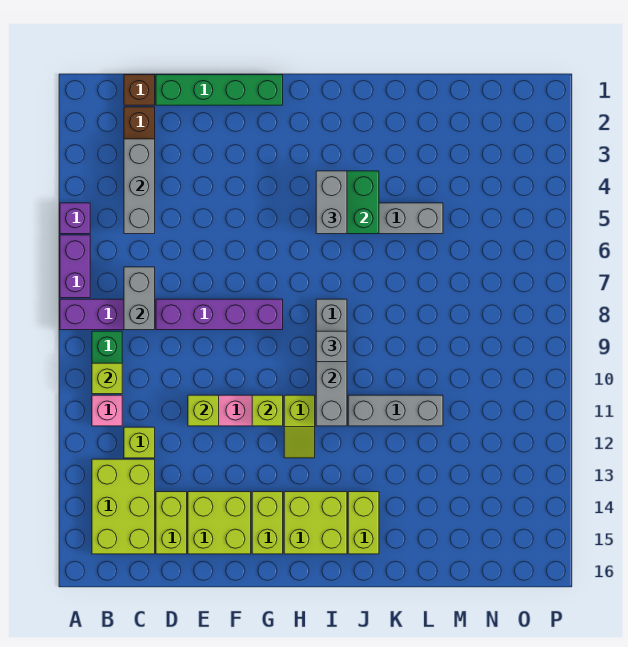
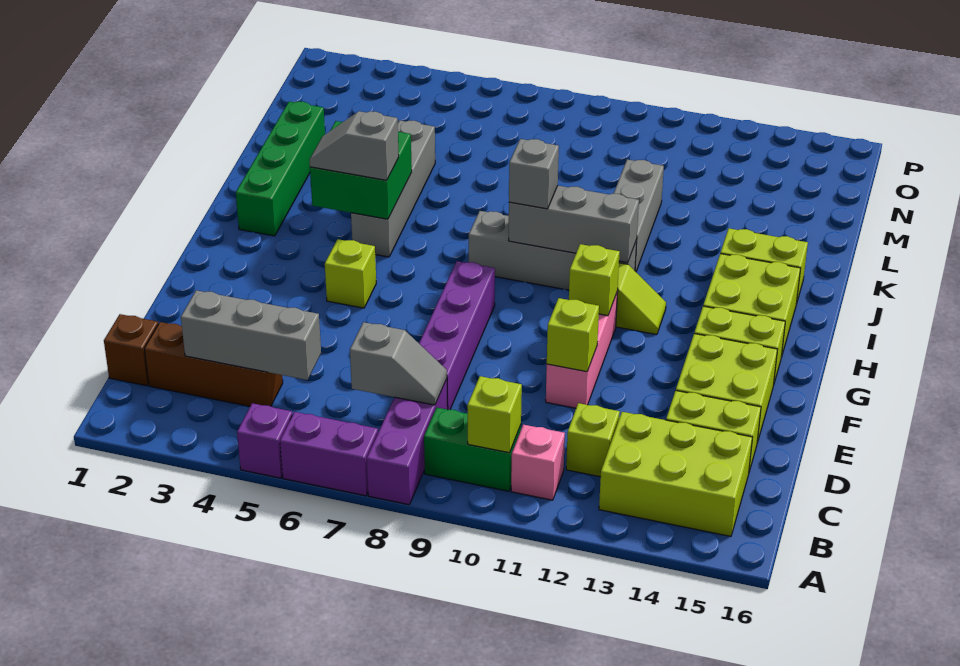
grey brick C7:C8 level 2 -> grey slope C7:C8 level 2 top 7
green brick D1:G1 level 1 -> green brick I2:L2 level 1
none -> lime brick G5 level 1
grey brick I4:I5 level 3 -> grey slope I4:I5 level 3 top 5

